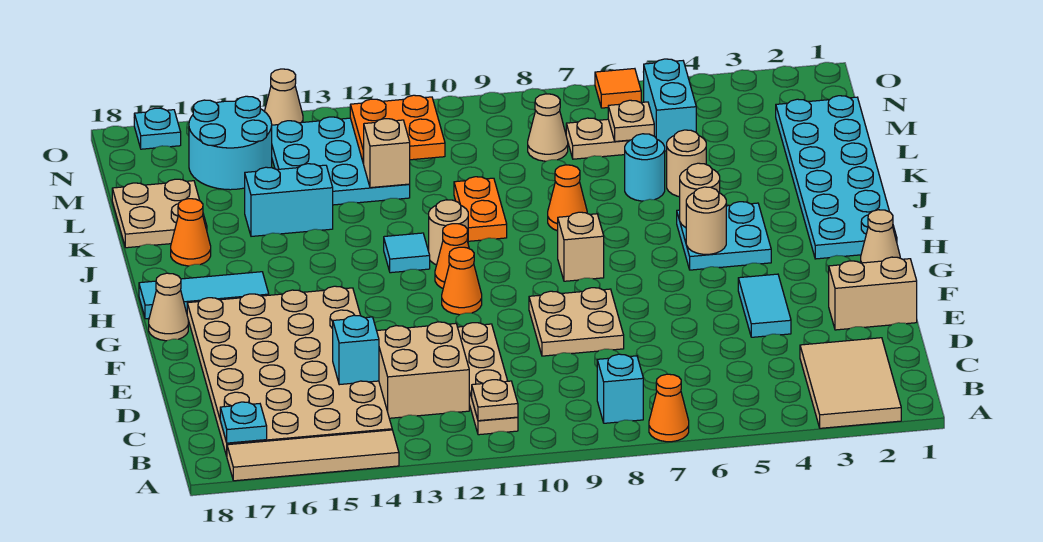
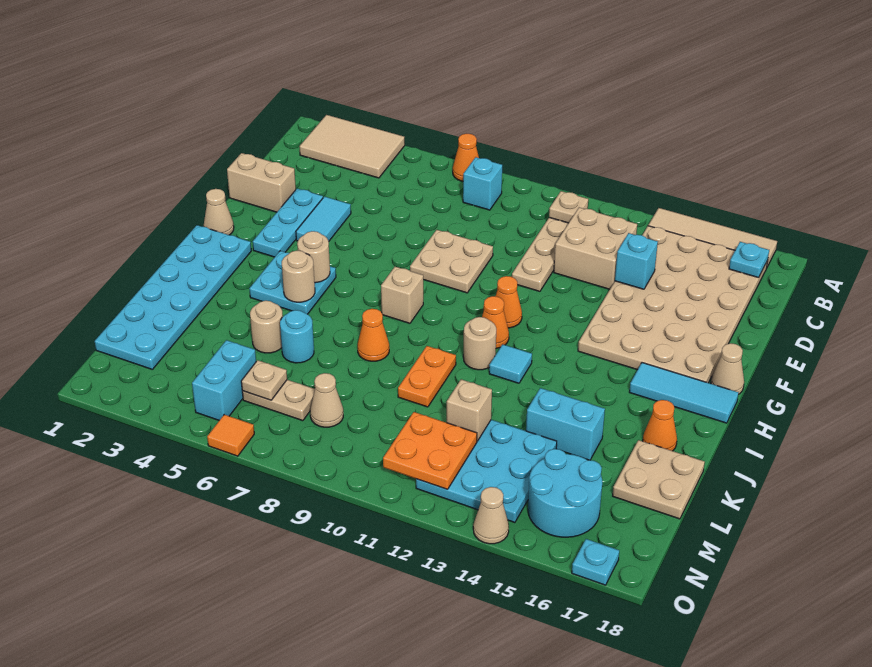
tan tile A2:C3 level 1 -> tan tile A2:B4 level 1
none -> cyan plate E3:G3 level 1

